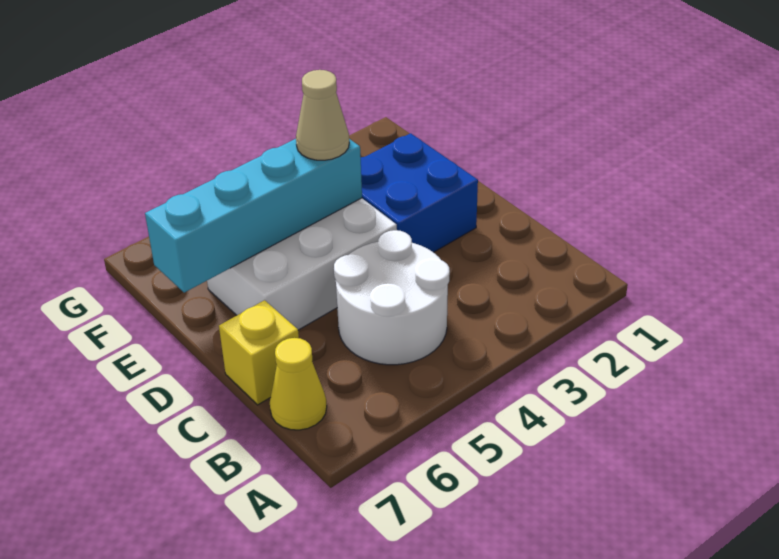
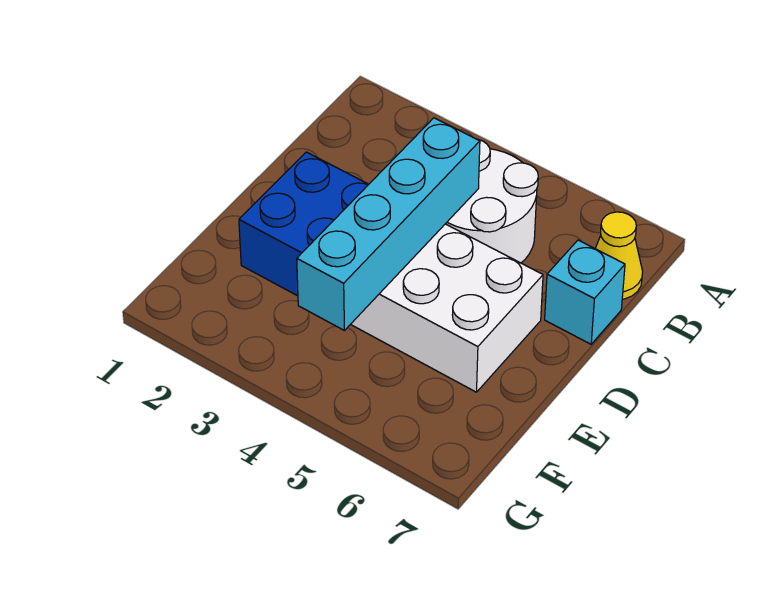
yellow brick C7 level 1 -> cyan brick C7 level 1
cyan brick E4:E7 level 2 -> cyan brick C4:F4 level 2
tan cone E4 level 3 -> none

